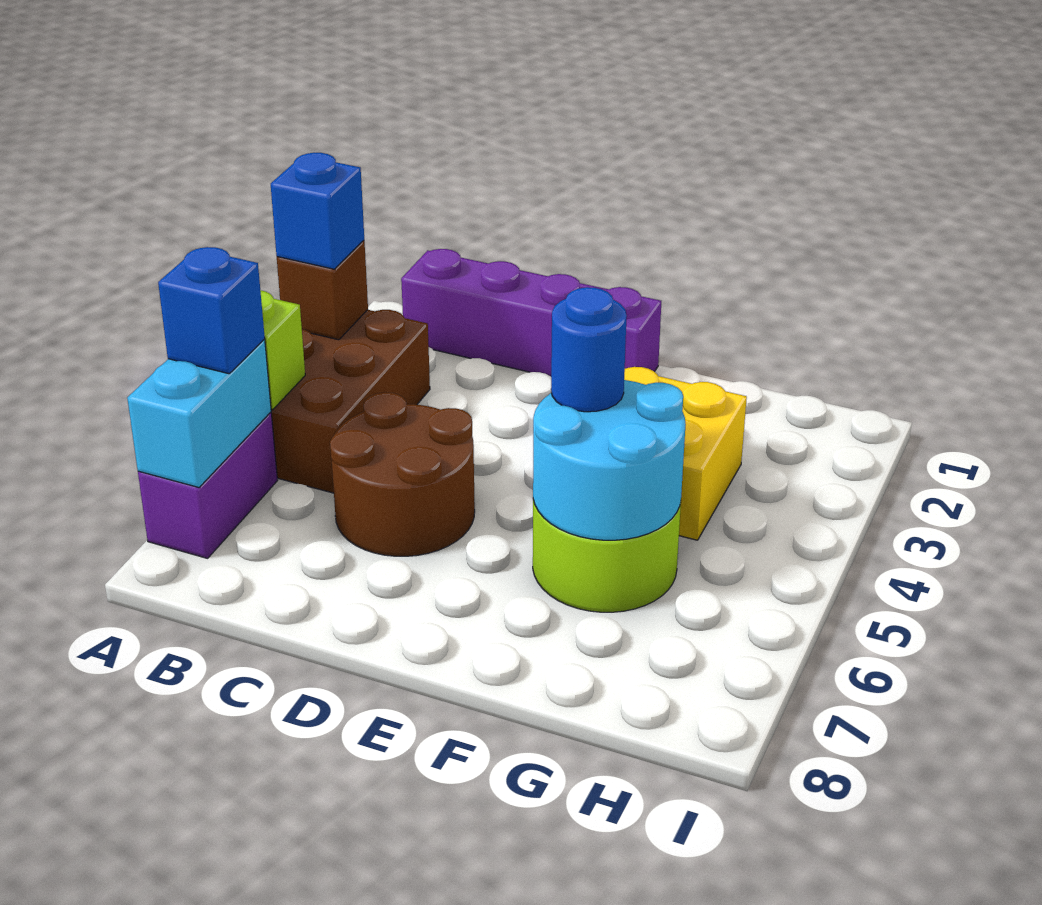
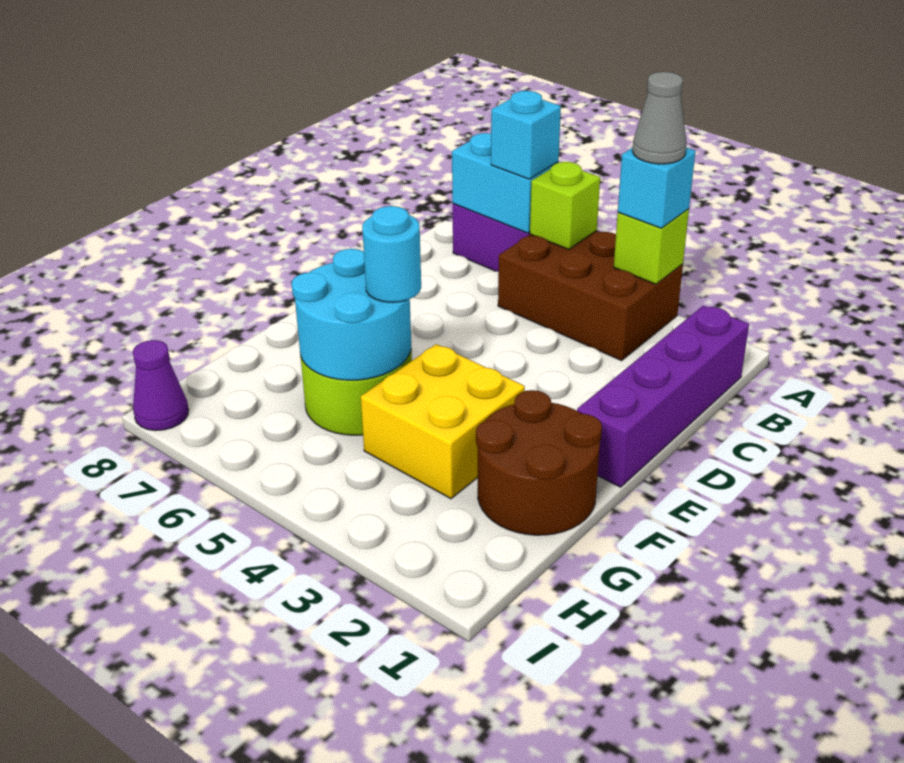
brown brick A3 level 2 -> lime brick A3 level 2
blue brick A3 level 3 -> cyan brick A3 level 3
none -> grey cone A3 level 4
blue brick A6 level 3 -> cyan brick A6 level 3
brown round brick C5:D6 level 1 -> brown round brick F1:G2 level 1
blue round brick F5 level 3 -> cyan round brick F5 level 3
none -> purple cone I8 level 1

